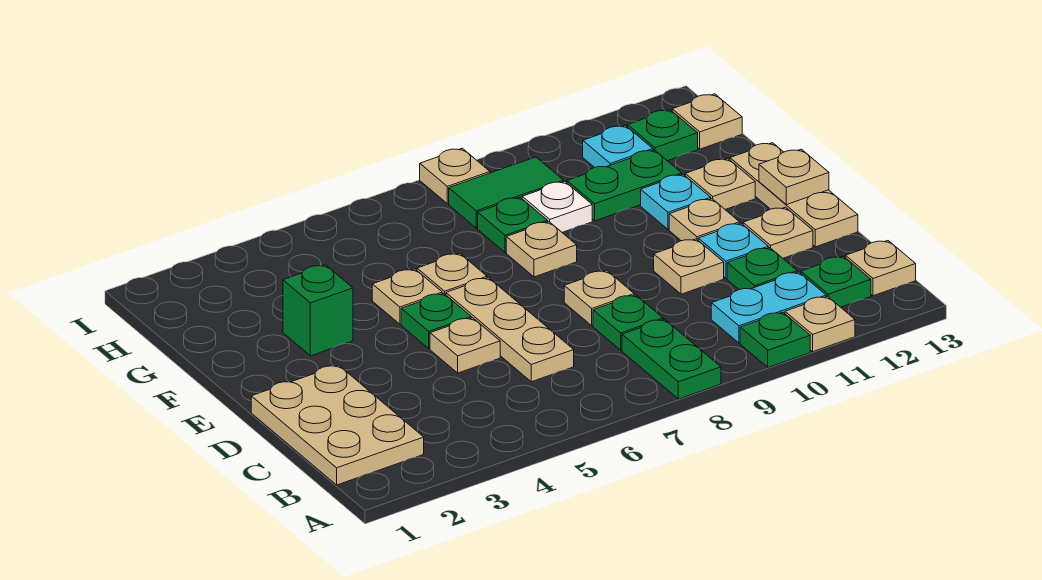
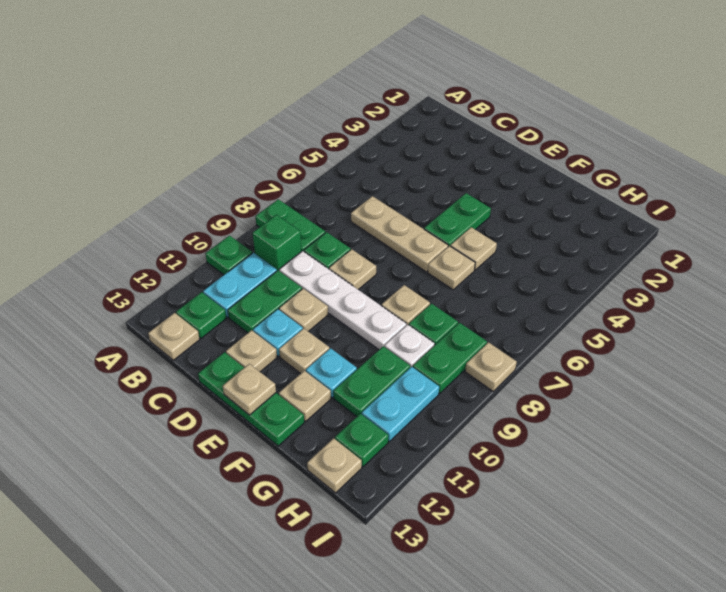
tan plate A11 level 1 -> none
tan plate B1:D2 level 1 -> none
none -> white plate C9:F9 level 1
green plate C11 level 1 -> green plate C10:C11 level 1
tan plate D5 level 1 -> none
tan plate D13:F13 level 1 -> green plate D13:F13 level 1
green plate E5 level 1 -> green plate E4:E5 level 1
green brick F3 level 1 -> green brick B9 level 1
green tile H8:H9 level 1 -> green plate H8:H9 level 1
cyan plate H11 level 1 -> cyan plate H10:H11 level 1

